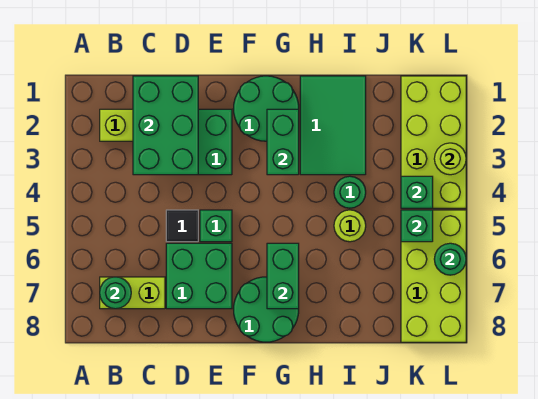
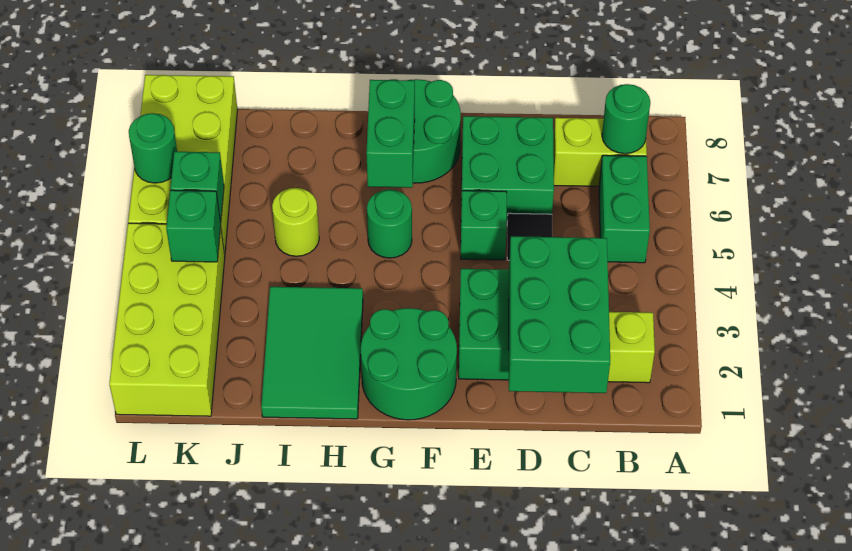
green brick G2:G3 level 2 -> green brick B5:B6 level 1
green round brick I4 level 1 -> green round brick G5 level 1
lime round brick L3 level 2 -> none

